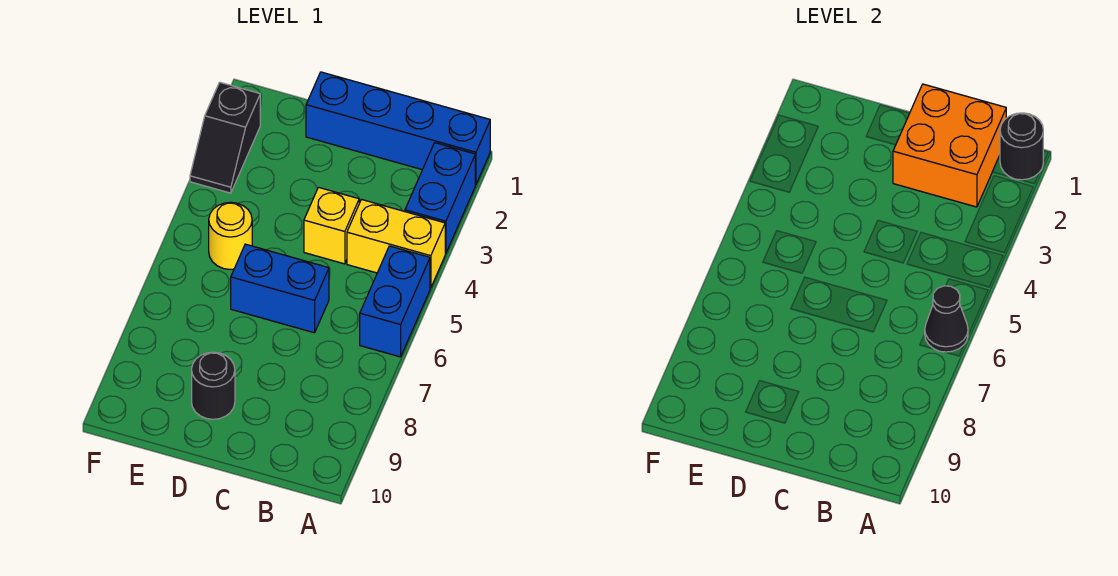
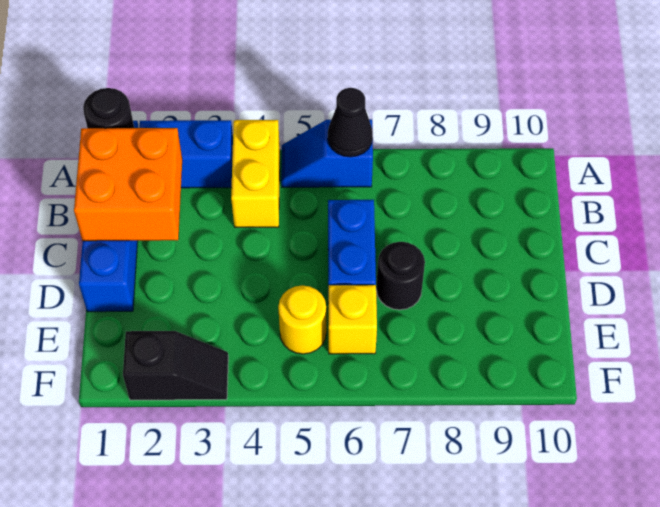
blue brick A5:A6 level 1 -> blue slope A5:A6 level 1 top 6
yellow brick C4 level 1 -> yellow brick E6 level 1
black round brick D9 level 1 -> black round brick D7 level 1

